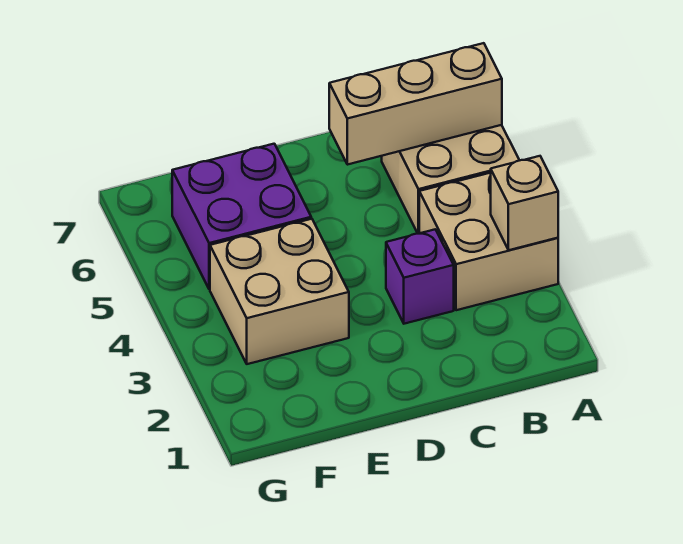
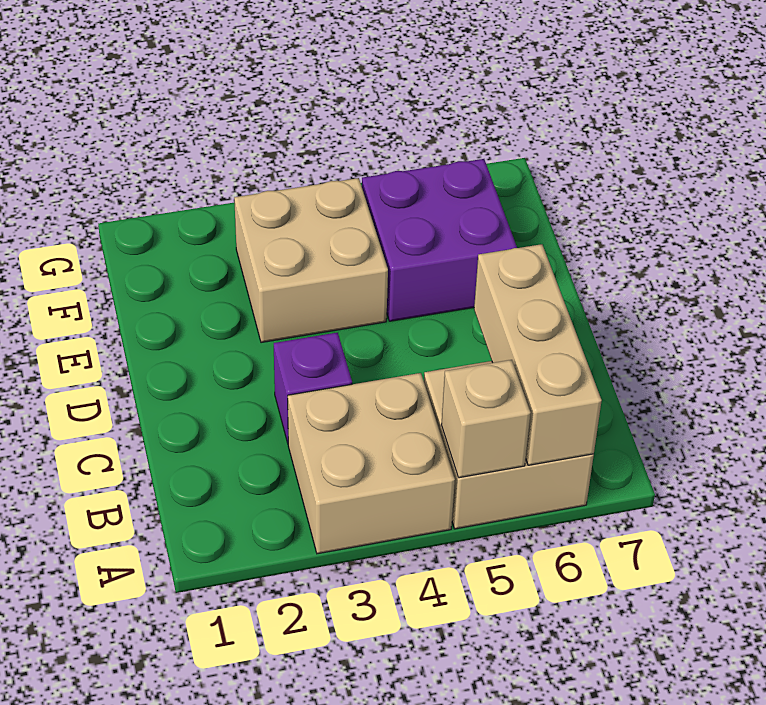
tan brick A3 level 2 -> tan brick A5 level 2

